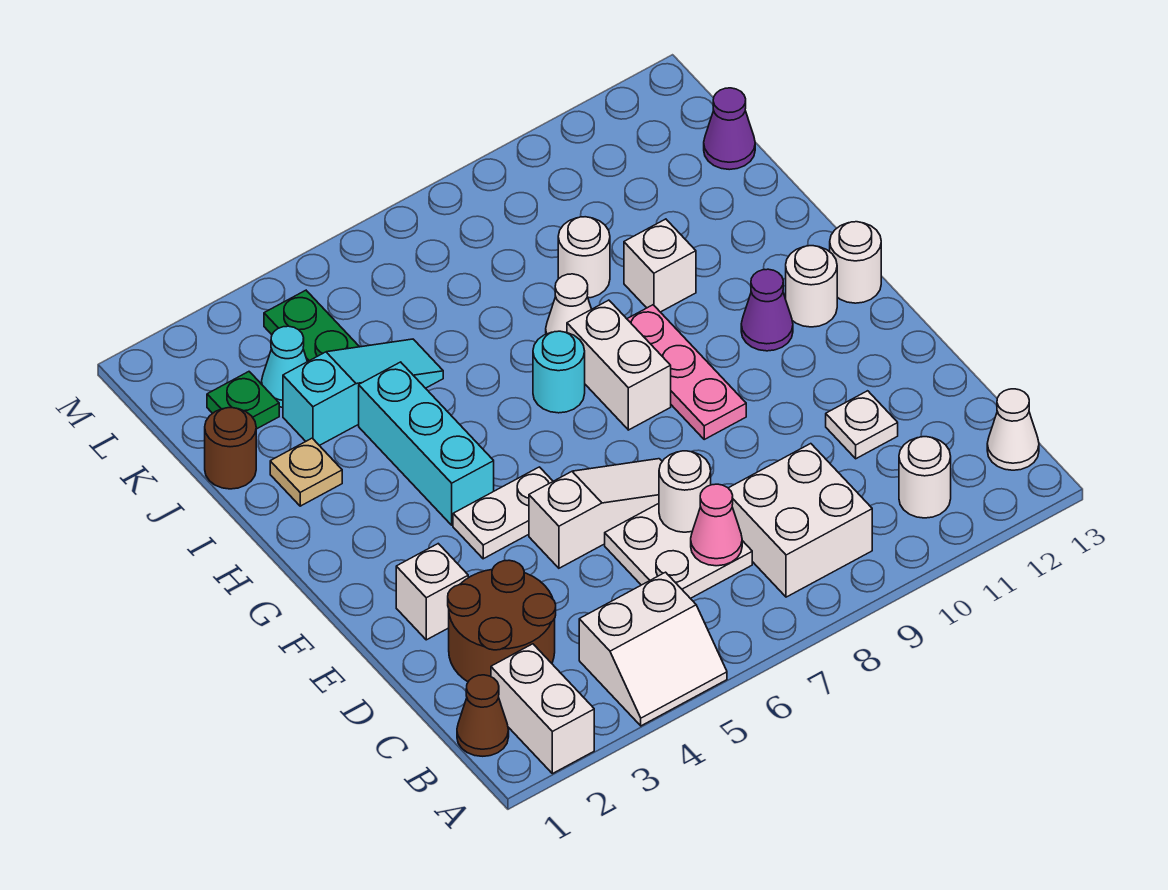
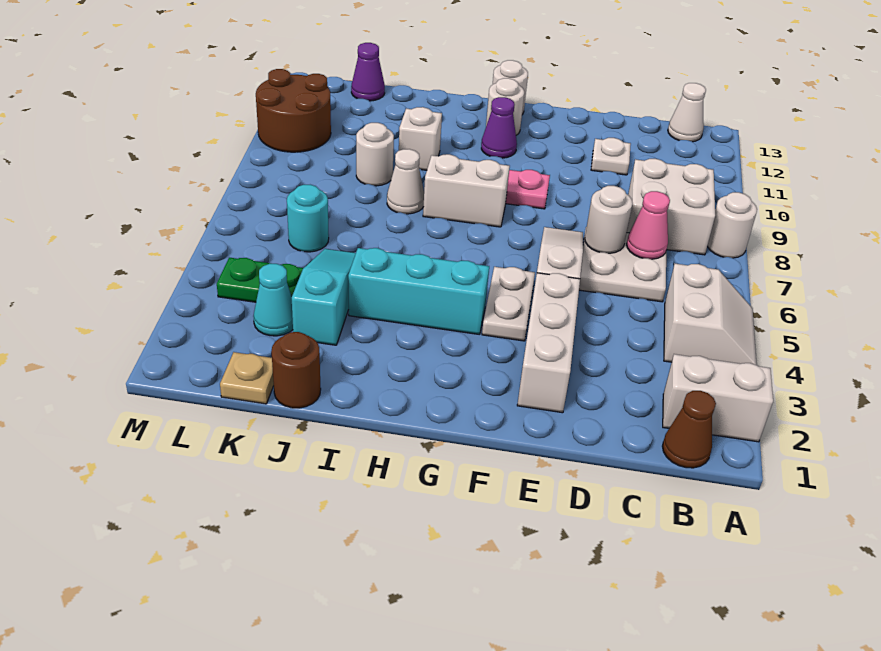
white round brick B11 level 1 -> white round brick A8 level 1
brown round brick C2:D3 level 1 -> brown round brick L10:M11 level 1
white brick E2 level 1 -> white brick E2:E4 level 1
cyan round brick H7 level 1 -> cyan round brick K6 level 1
tan plate I2 level 1 -> tan plate K1 level 1
green plate K2 level 1 -> none

